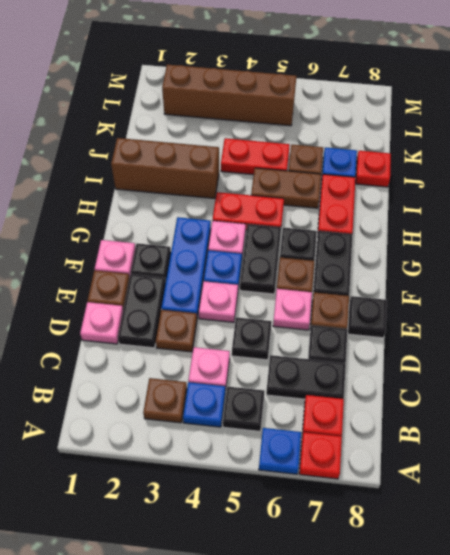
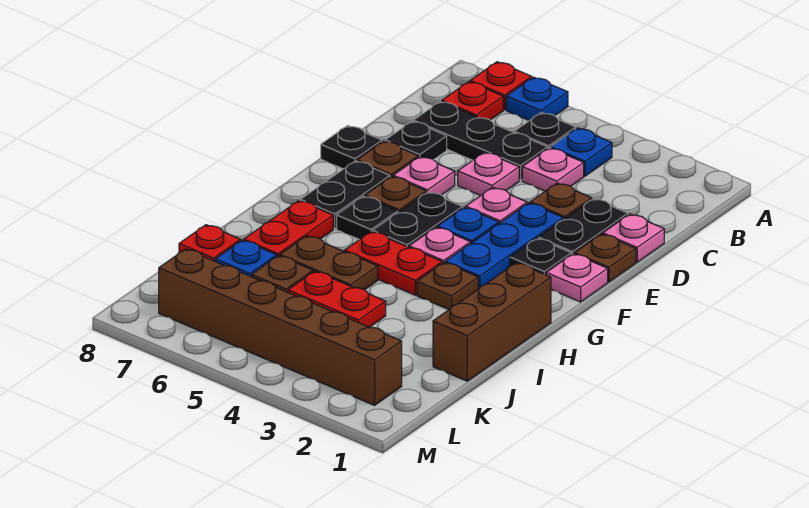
brown plate B3 level 1 -> brown plate H3 level 1
black plate C6:C7 level 1 -> black plate C5:C7 level 1
black plate D5 level 1 -> pink plate D5 level 1
brown brick I1:I3 level 1 -> brown brick H1:J1 level 1
brown brick L2:L5 level 1 -> brown brick L2:L7 level 1

